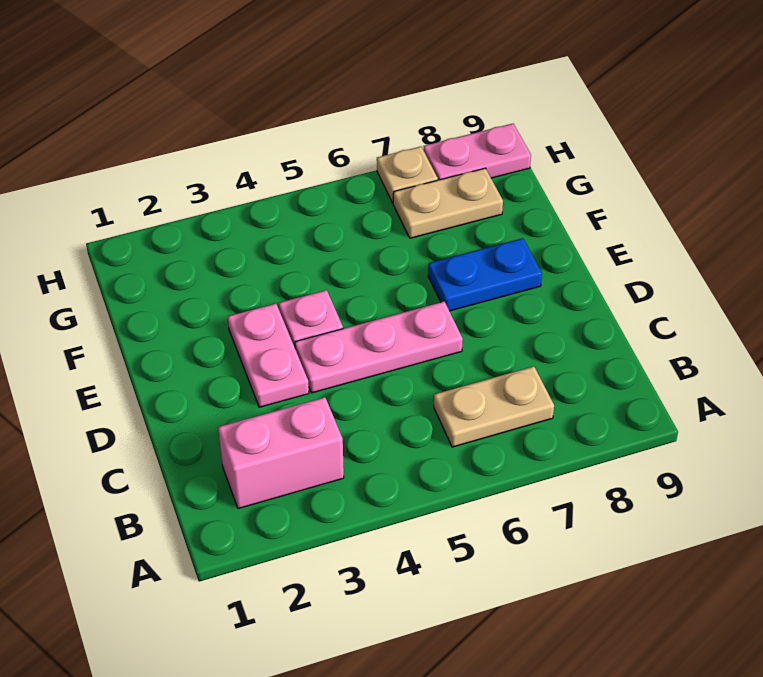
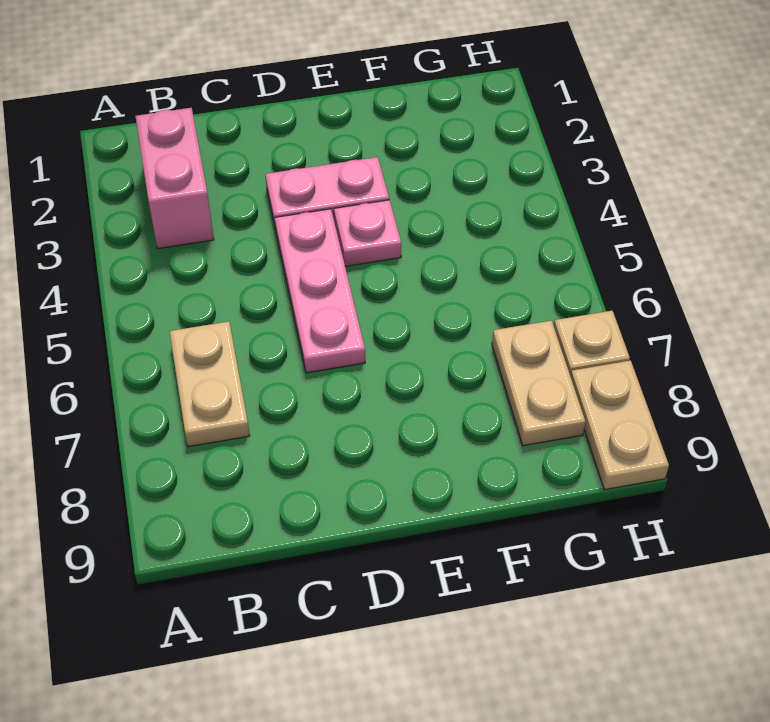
blue plate E7:E8 level 1 -> none
pink plate H8:H9 level 1 -> tan plate H8:H9 level 1

